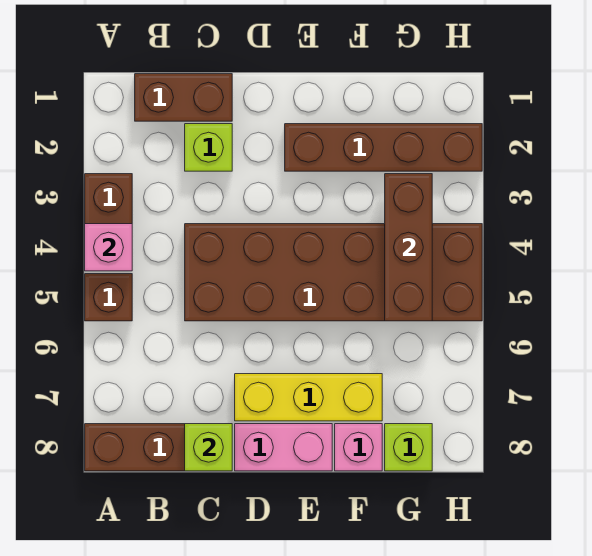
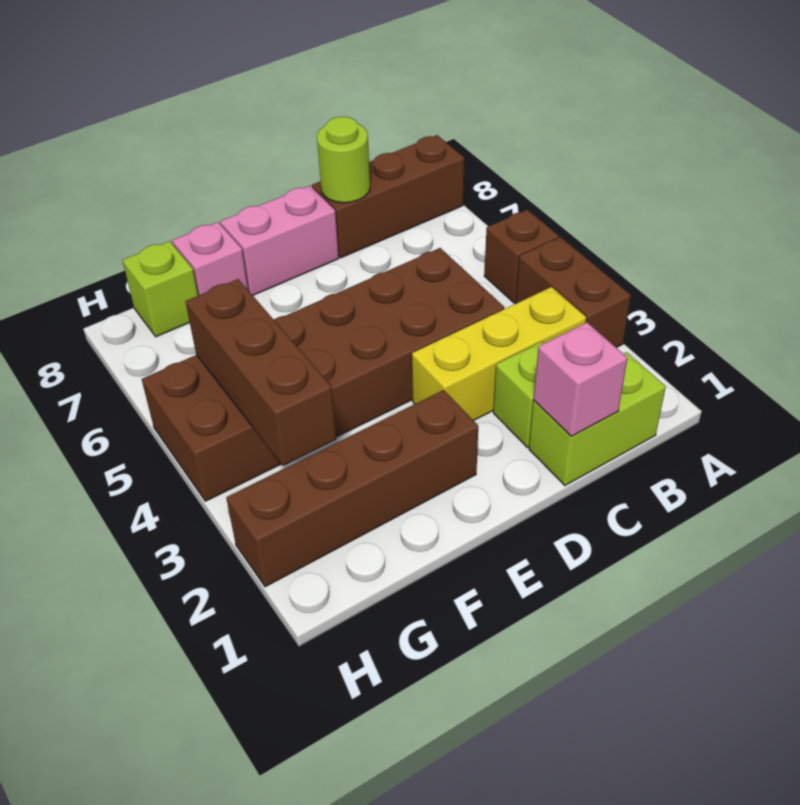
pink brick A4 level 2 -> pink brick C1 level 2
brown brick B1:C1 level 1 -> lime brick B1:C1 level 1
lime brick C8 level 2 -> lime round brick C8 level 2
yellow brick D7:F7 level 1 -> yellow brick B3:D3 level 1

